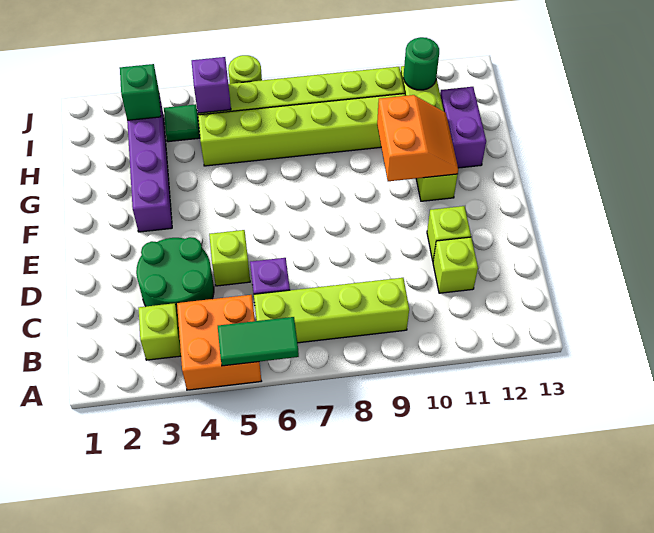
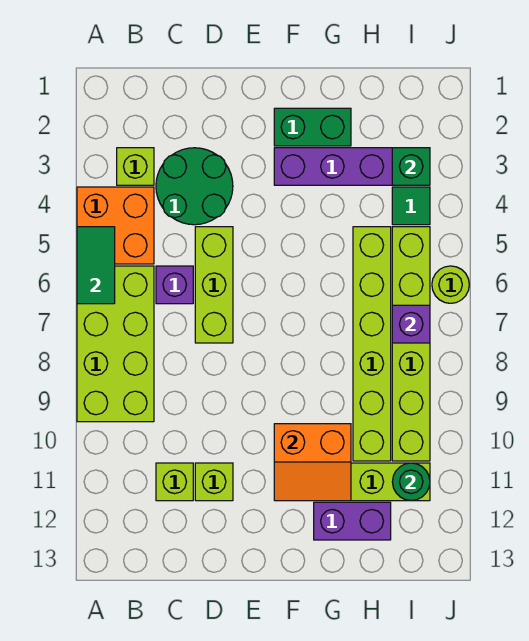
lime brick B6:B9 level 1 -> lime brick A6:B9 level 1
lime brick D5 level 1 -> lime brick D5:D7 level 1
none -> green brick F2:G2 level 1
purple brick I5 level 2 -> purple brick I7 level 2

